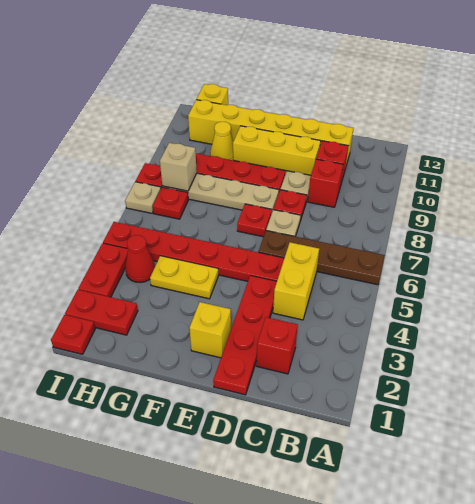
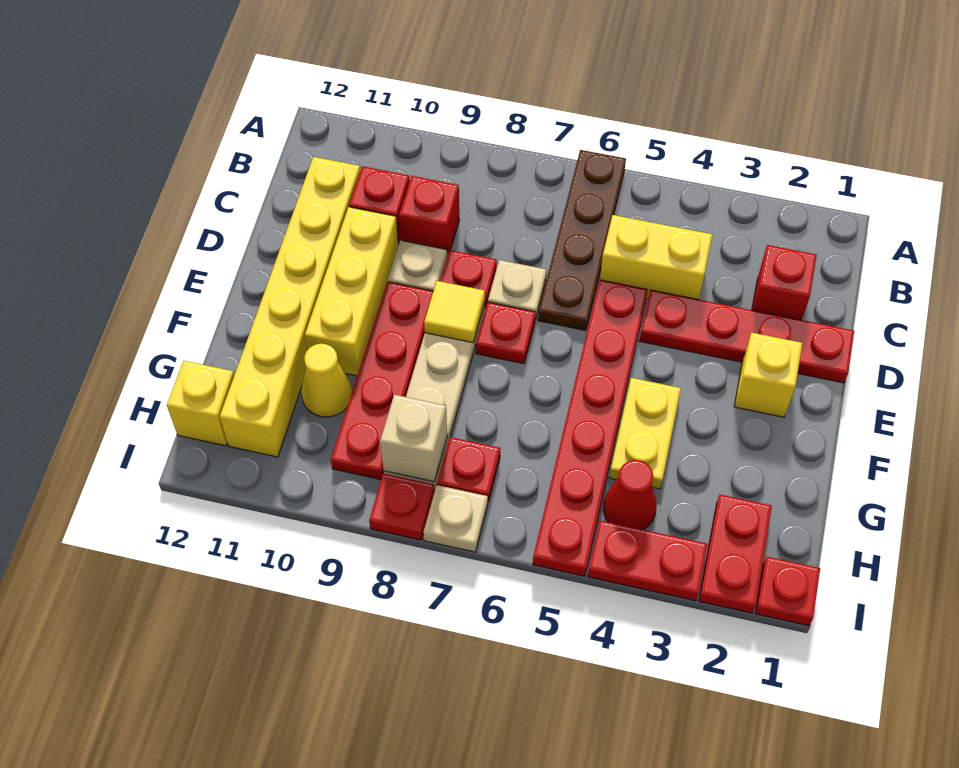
none -> yellow tile E8 level 2

